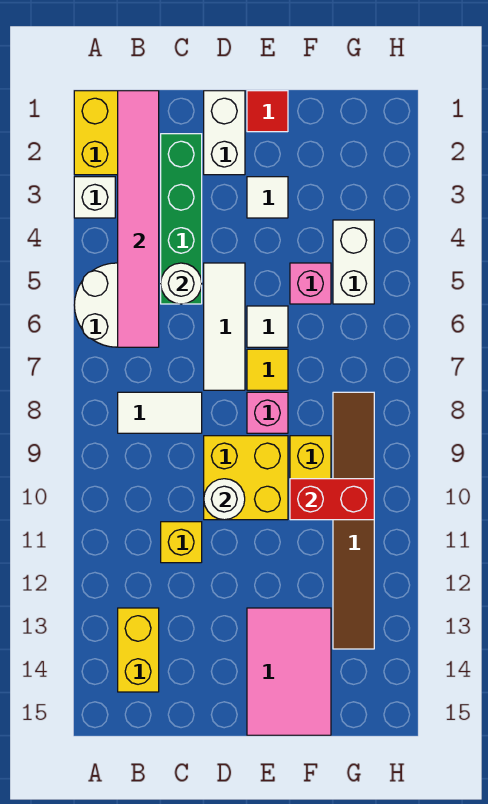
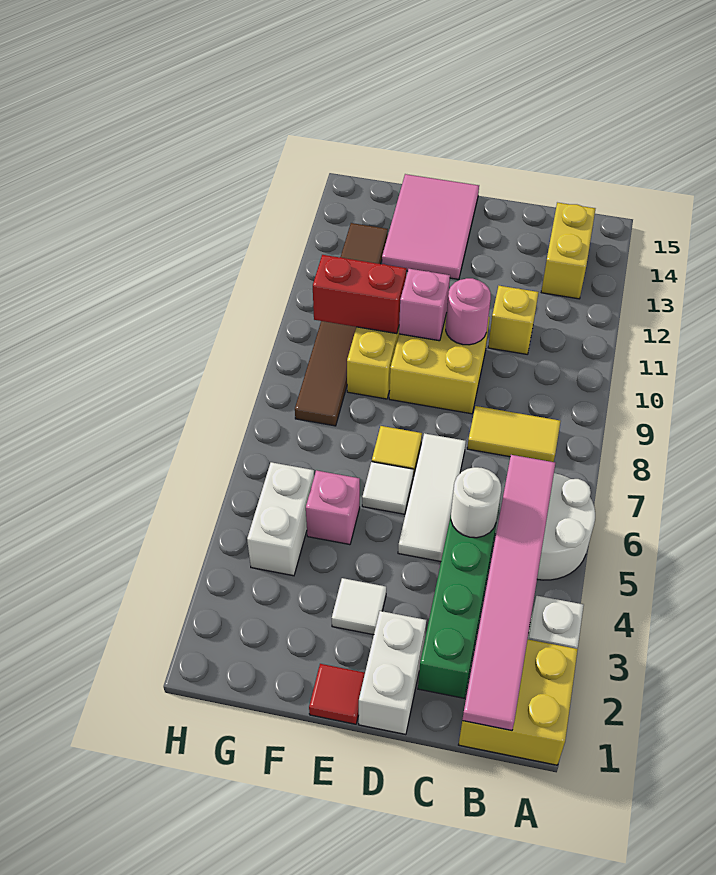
white tile B8:C8 level 1 -> yellow tile B8:C8 level 1
white round brick D10 level 2 -> pink round brick D10 level 2
pink brick E8 level 1 -> pink brick E10 level 2

